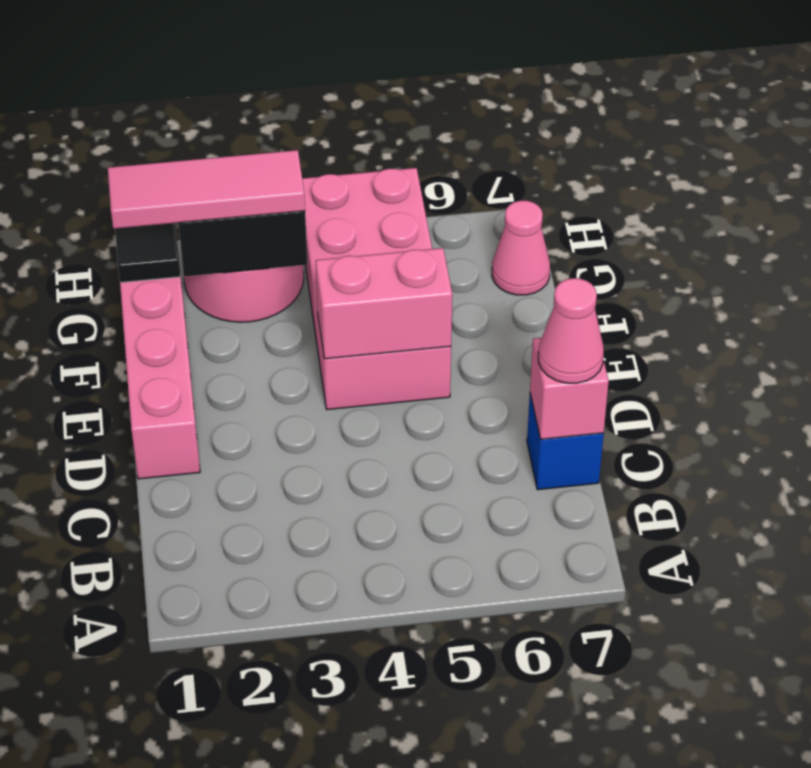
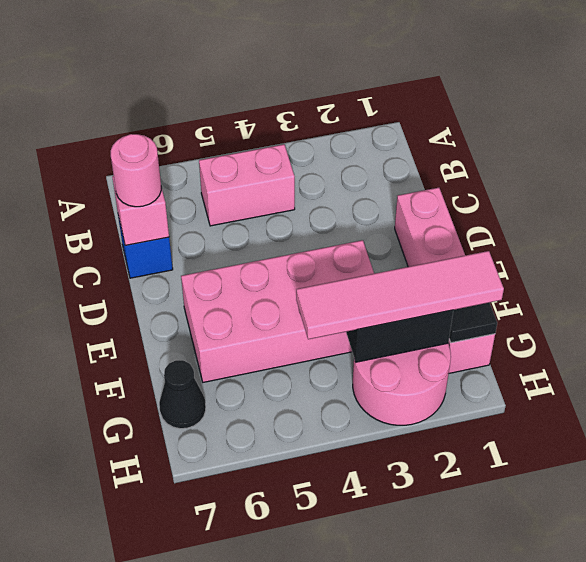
pink cone C7 level 3 -> pink round brick C7 level 3
pink brick E4:H5 level 1 -> pink brick E3:F6 level 1
pink brick E4:E5 level 2 -> pink brick B4:B5 level 1
pink tile G1:G3 level 3 -> pink tile G1:G4 level 3
pink cone G7 level 1 -> black cone G7 level 1

